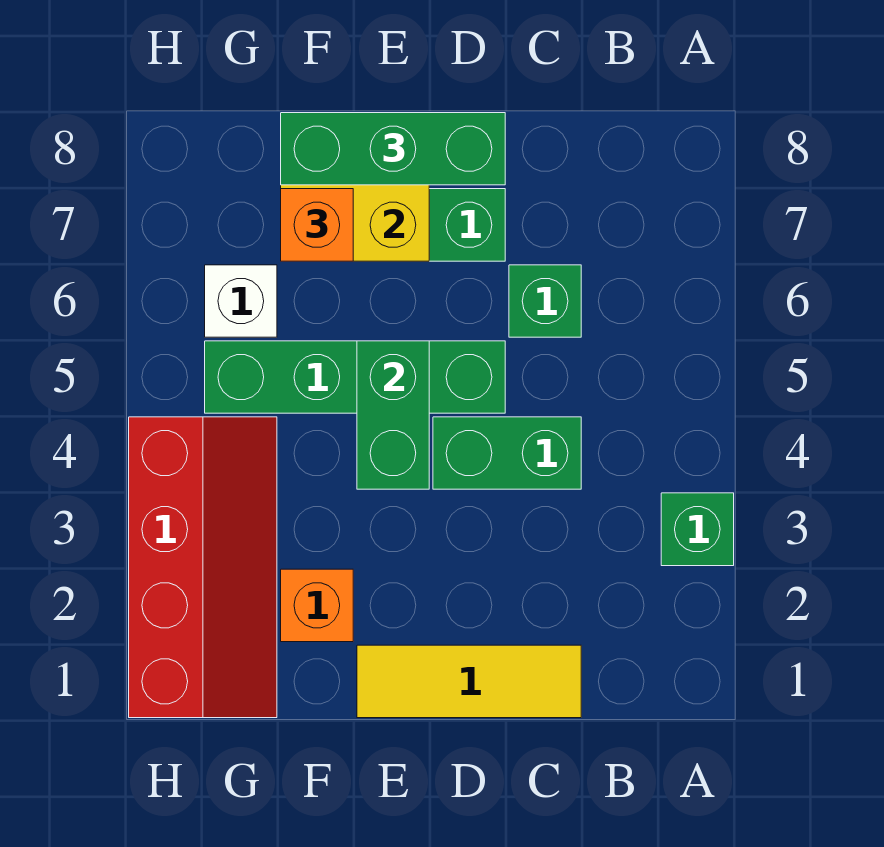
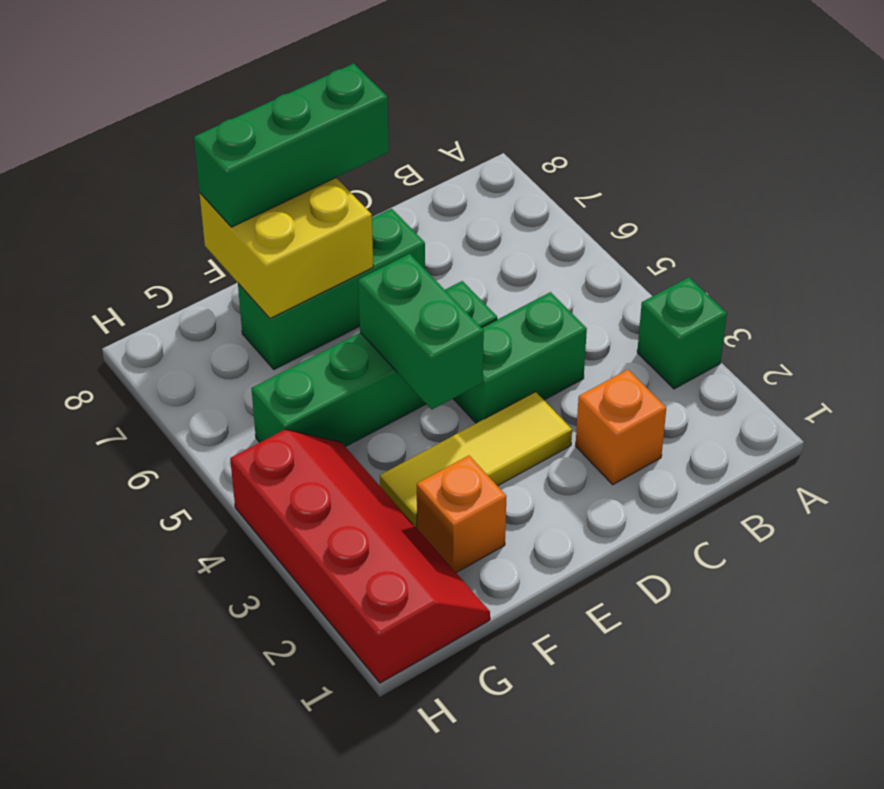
yellow tile C1:E1 level 1 -> yellow tile D3:F3 level 1
green brick C6 level 1 -> none
orange brick F7 level 3 -> orange brick C2 level 1
white brick G6 level 1 -> none

